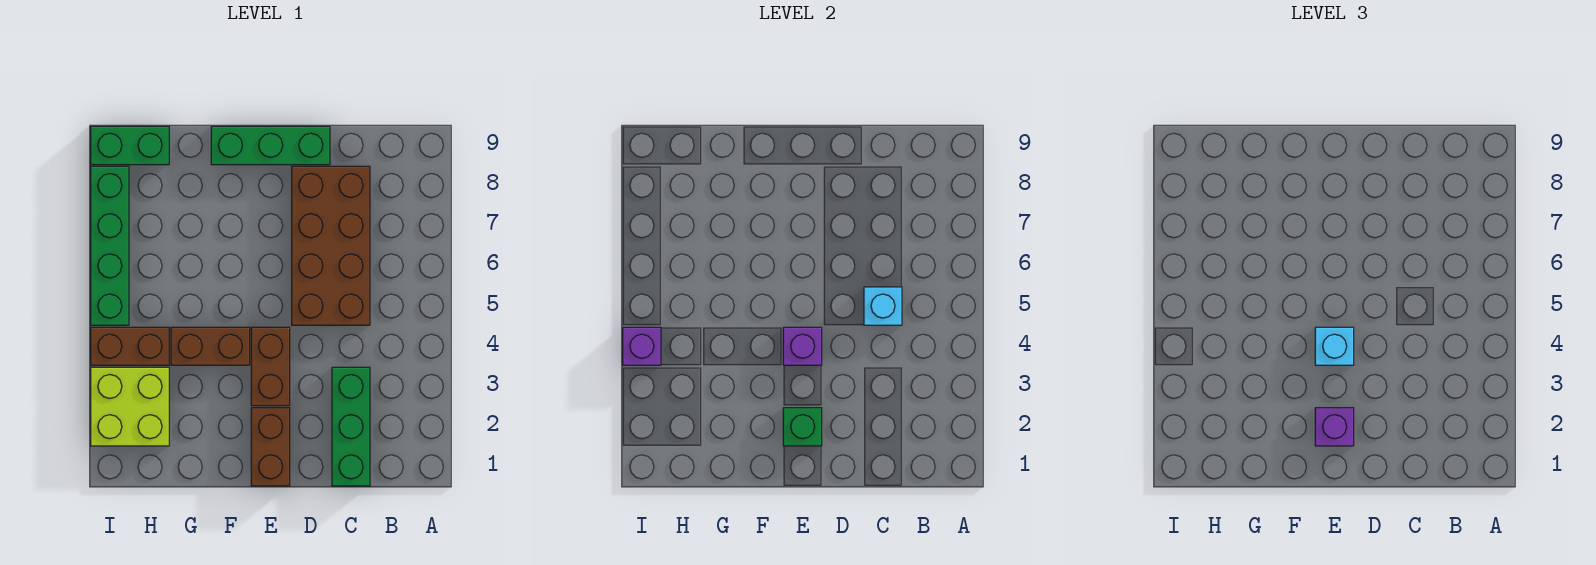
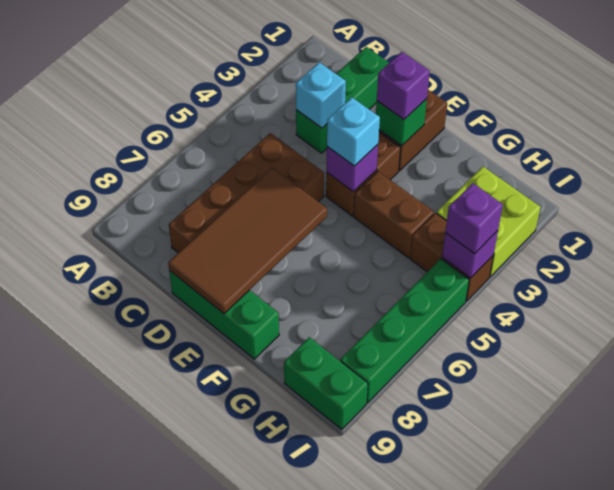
cyan brick C5 level 2 -> cyan brick C3 level 2
none -> brown tile D6:E9 level 2
none -> purple brick I4 level 3

